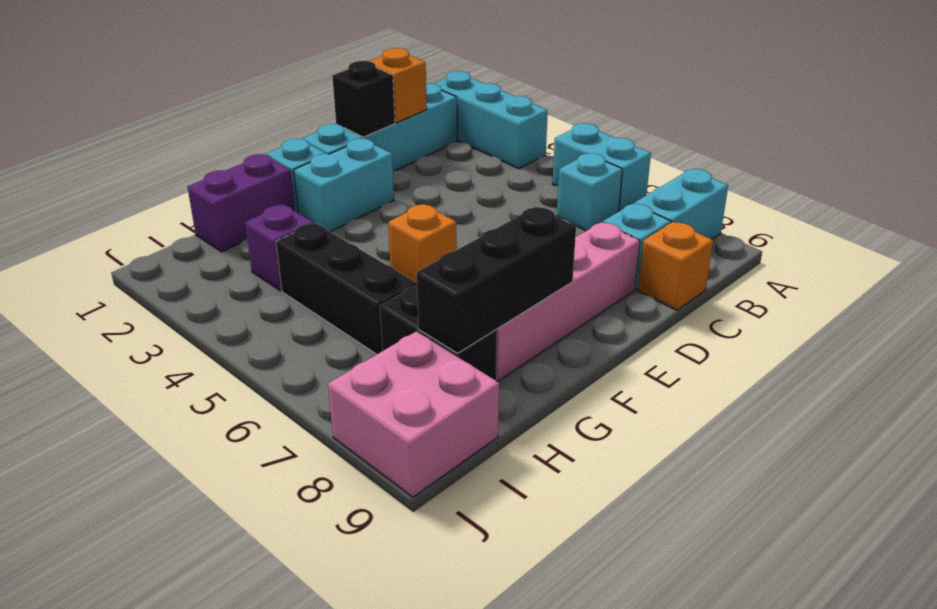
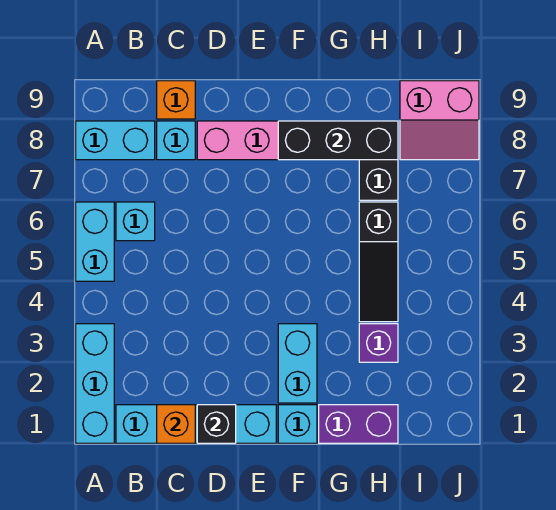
cyan brick E2:F2 level 1 -> cyan brick F2:F3 level 1
orange brick F5 level 1 -> none
black brick H4:H6 level 1 -> black slope H4:H6 level 1 top 6
pink brick I8:J9 level 1 -> pink slope I8:J9 level 1 top 9

